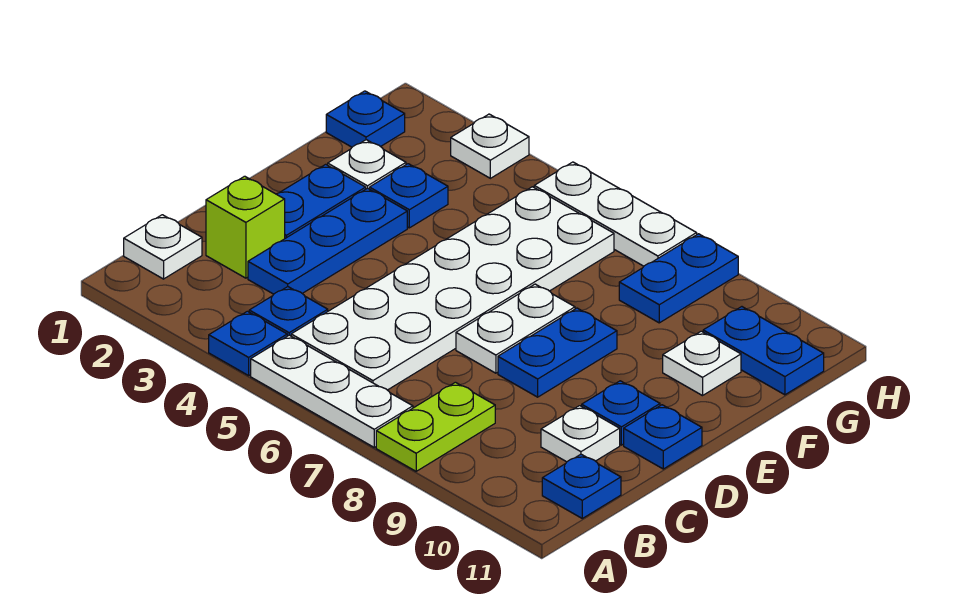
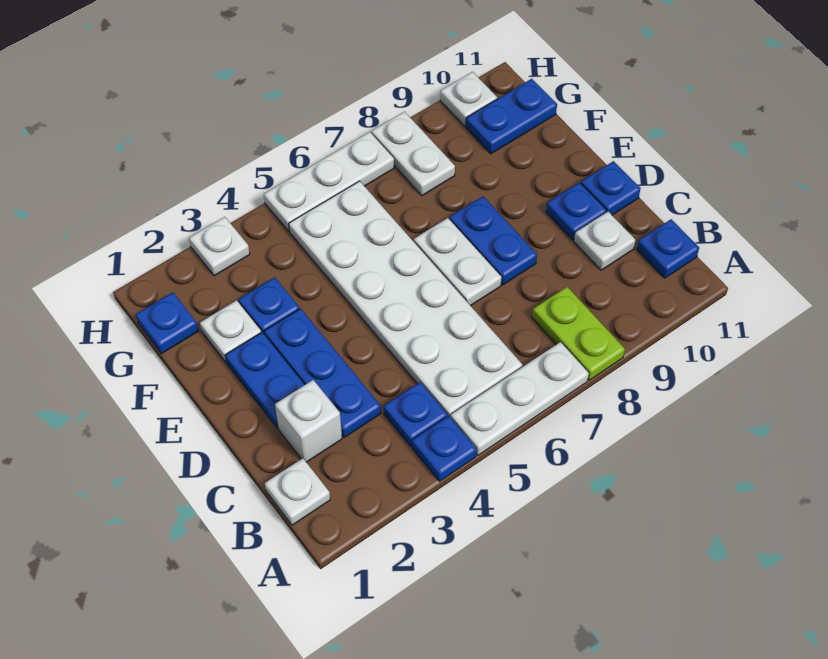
lime brick C2 level 1 -> white brick C2 level 1
white plate F10 level 1 -> white plate H10 level 1
blue plate G8:H8 level 1 -> white plate G8:H8 level 1

